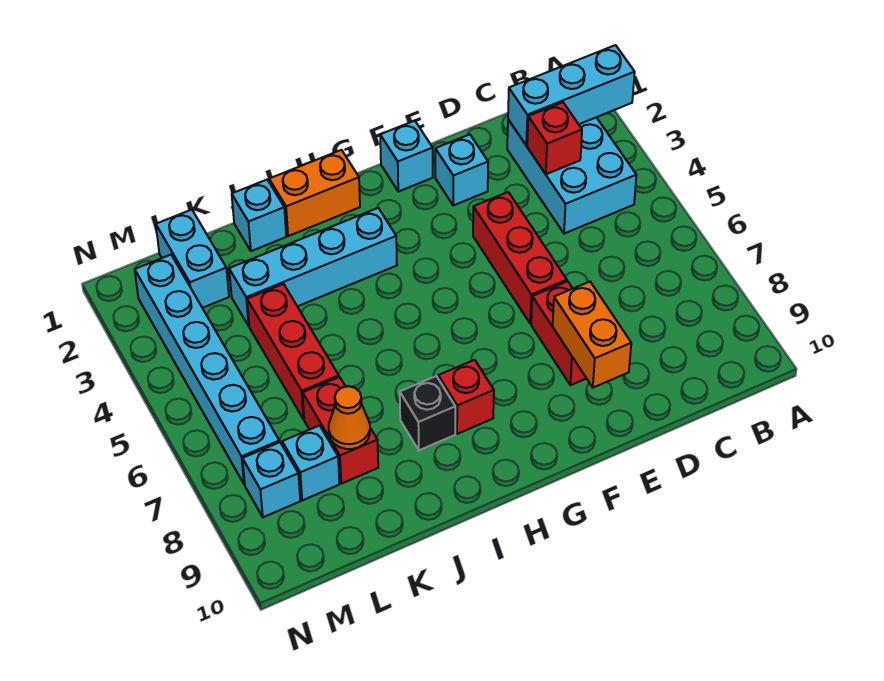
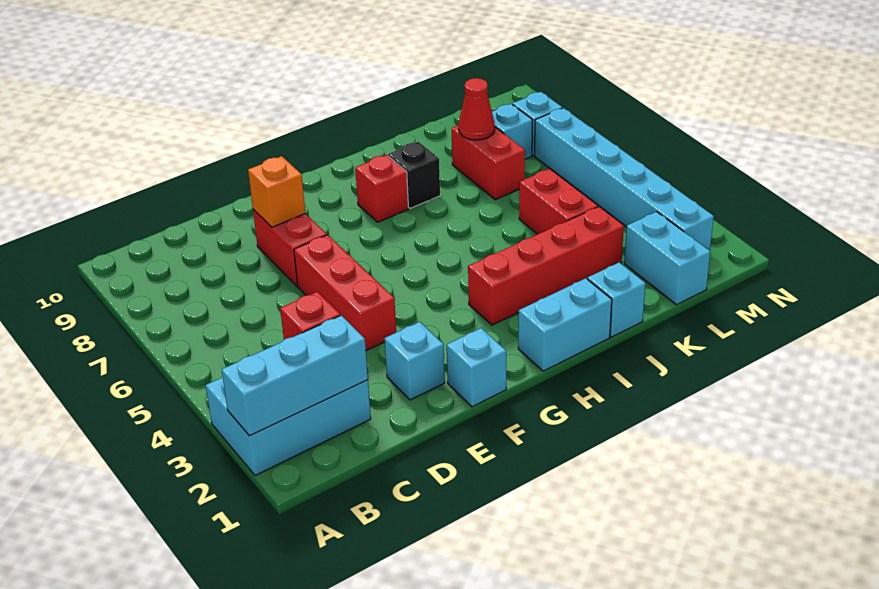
cyan brick B2:C4 level 1 -> cyan brick A2:C3 level 1
orange brick E8:E9 level 2 -> orange brick E8 level 2
orange brick H1:I1 level 1 -> cyan brick H1:I1 level 1
cyan brick H3:K3 level 1 -> red brick H3:K3 level 1
red brick K4:K6 level 1 -> red brick K4:K5 level 1
orange cone K8 level 2 -> red cone K8 level 2

